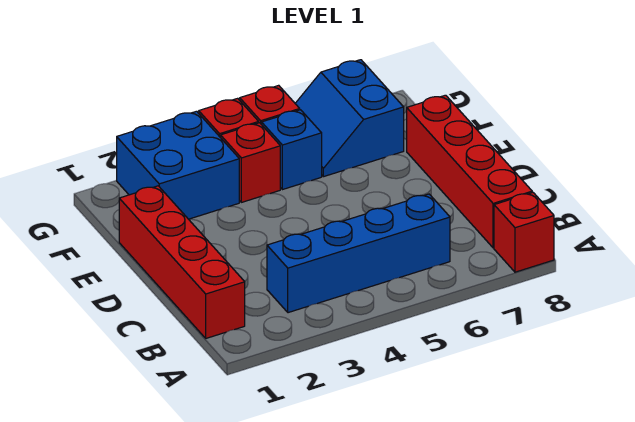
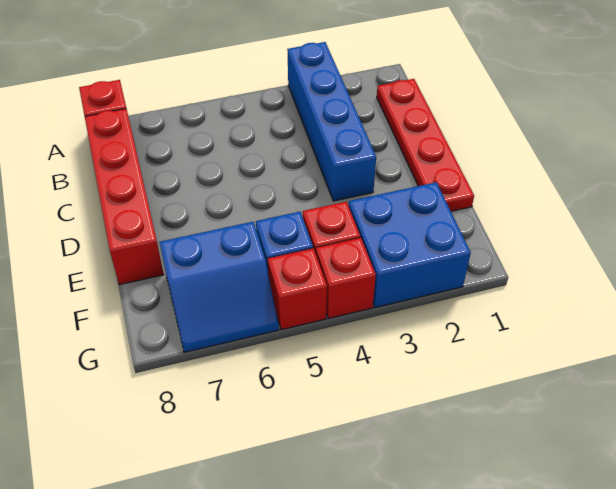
red brick B1:E1 level 1 -> red plate B1:E1 level 1
blue brick B3:B6 level 1 -> blue brick A3:D3 level 1
blue slope F6:G7 level 1 top 7 -> blue slope F6:G7 level 1 top F

